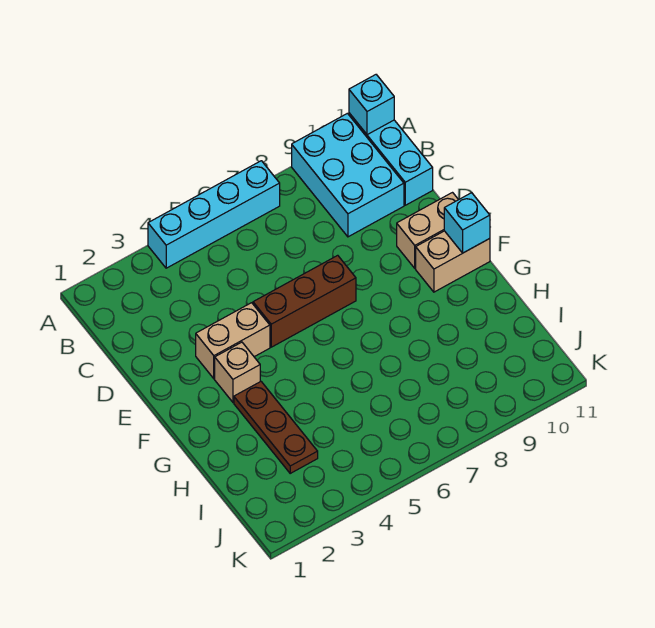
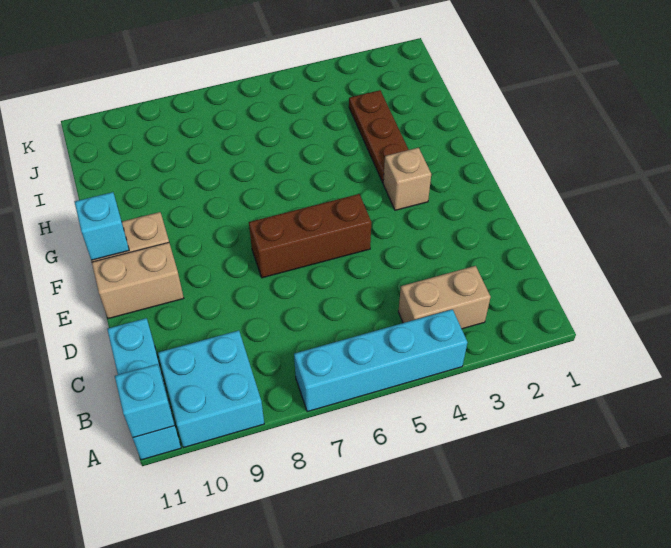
cyan brick A9:C10 level 1 -> cyan brick A9:B10 level 1
tan brick E3:E4 level 1 -> tan brick B3:B4 level 1

